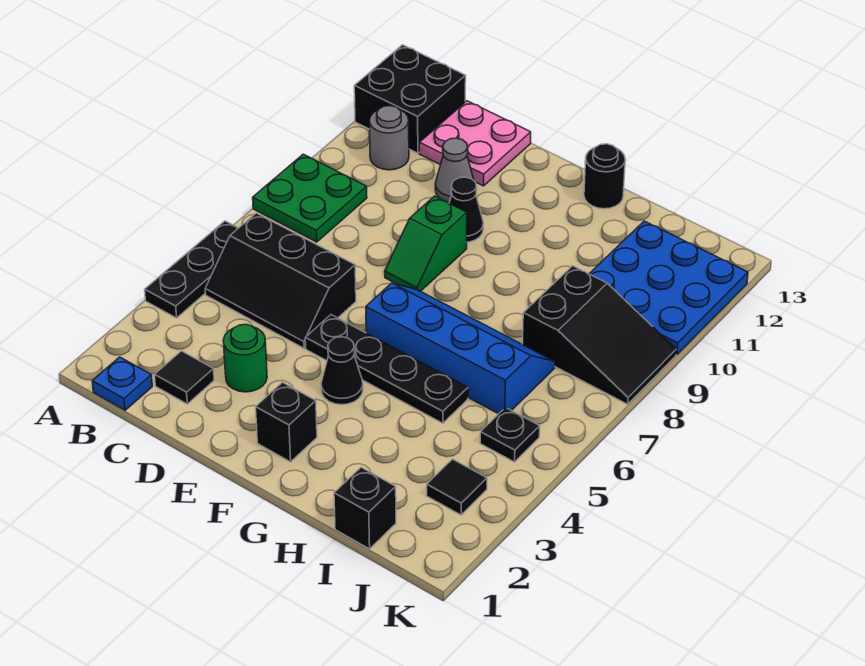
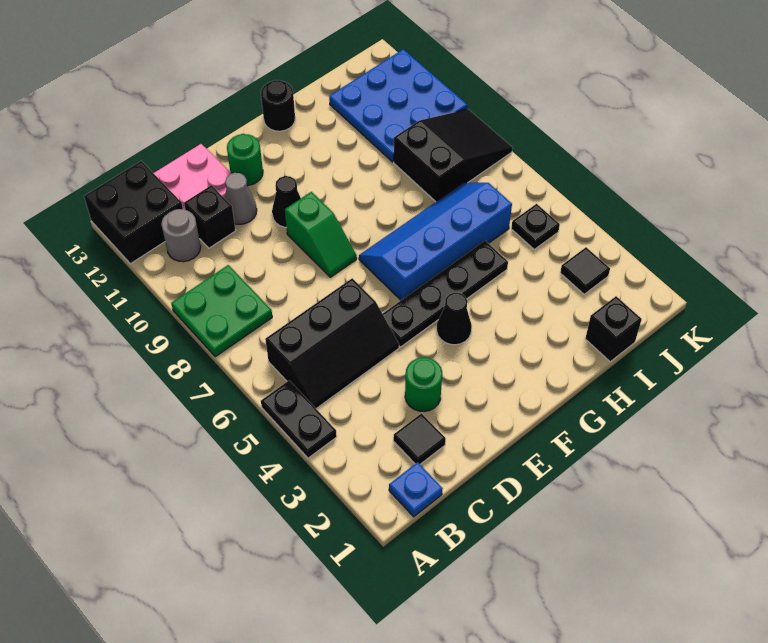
black plate A4:A6 level 1 -> black plate A4:A5 level 1
none -> green round brick E12 level 1
black brick F2 level 1 -> black brick C11 level 1

